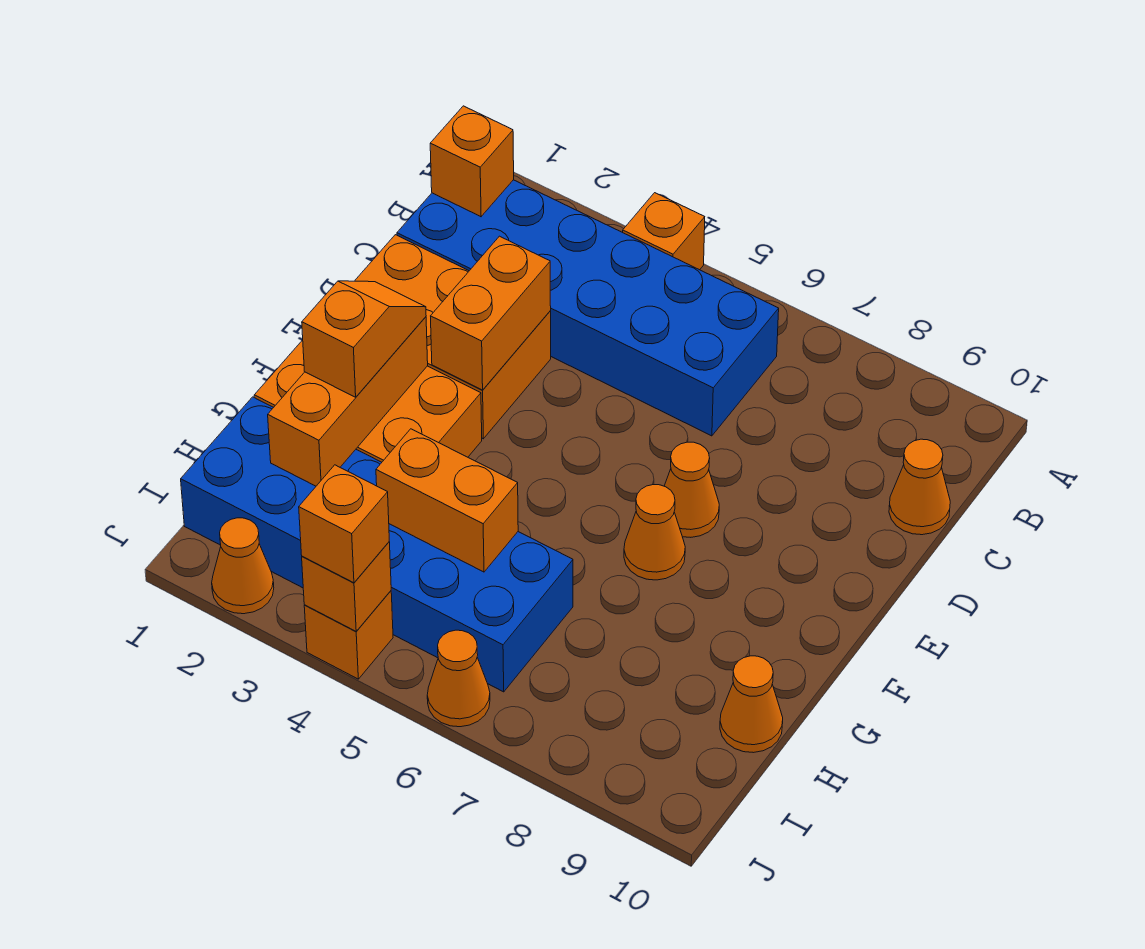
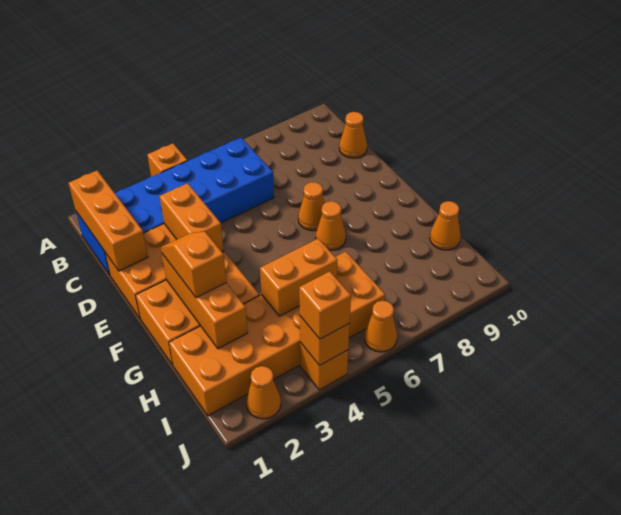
orange brick B1 level 2 -> orange brick B1:D1 level 2
blue brick H1:I6 level 1 -> orange brick H1:I6 level 1

